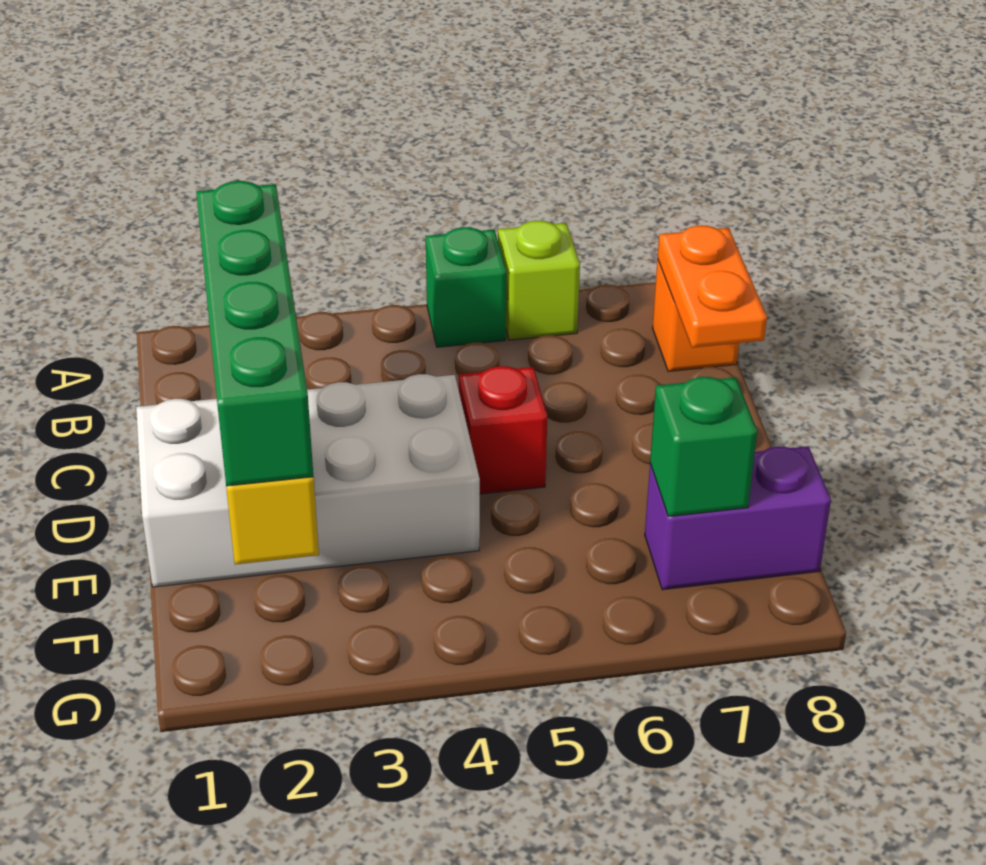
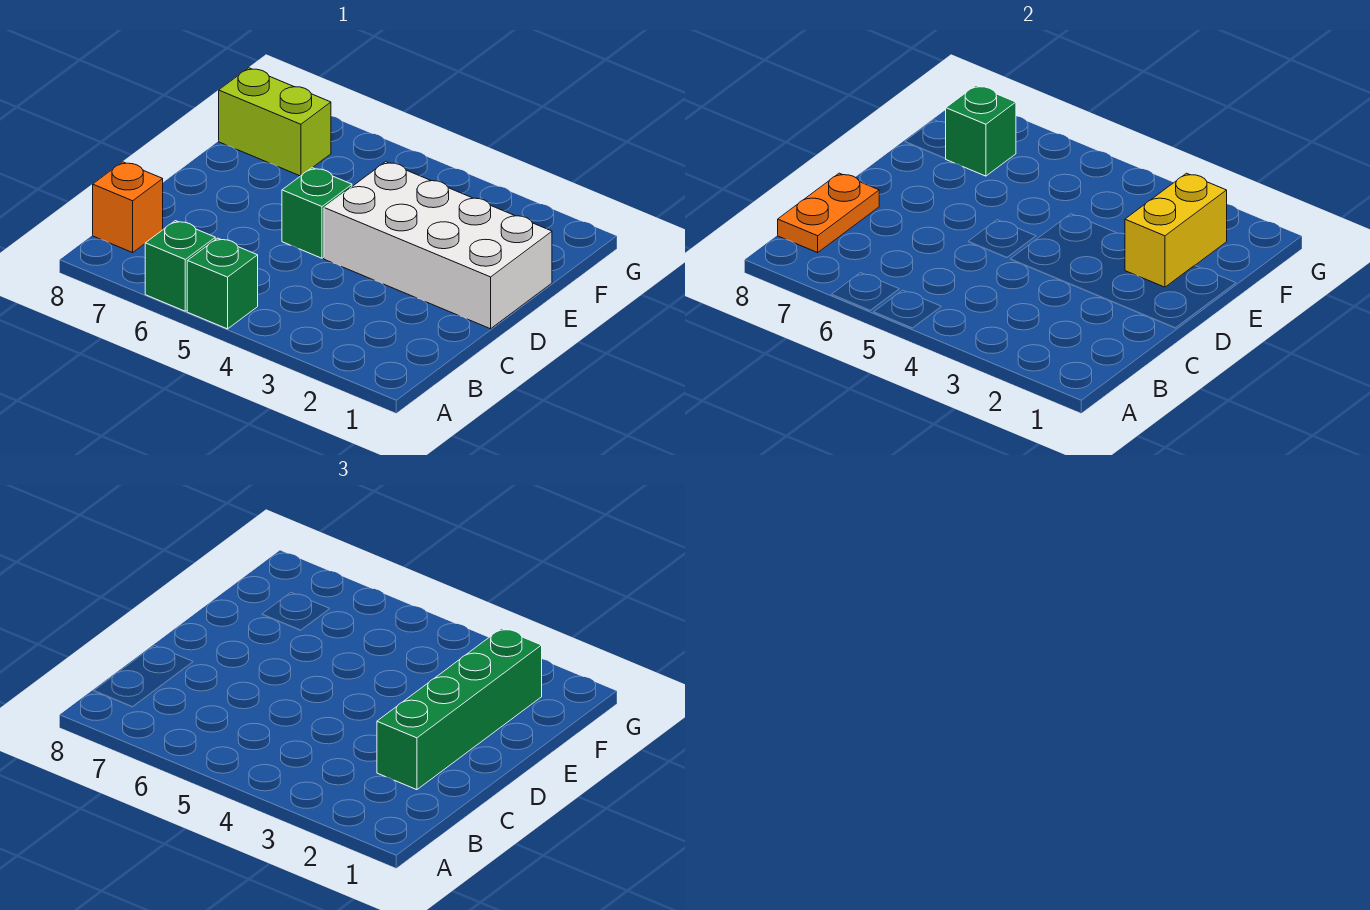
lime brick A6 level 1 -> green brick A6 level 1
red brick D5 level 1 -> green brick D5 level 1
purple brick F7:F8 level 1 -> lime brick F7:F8 level 1

